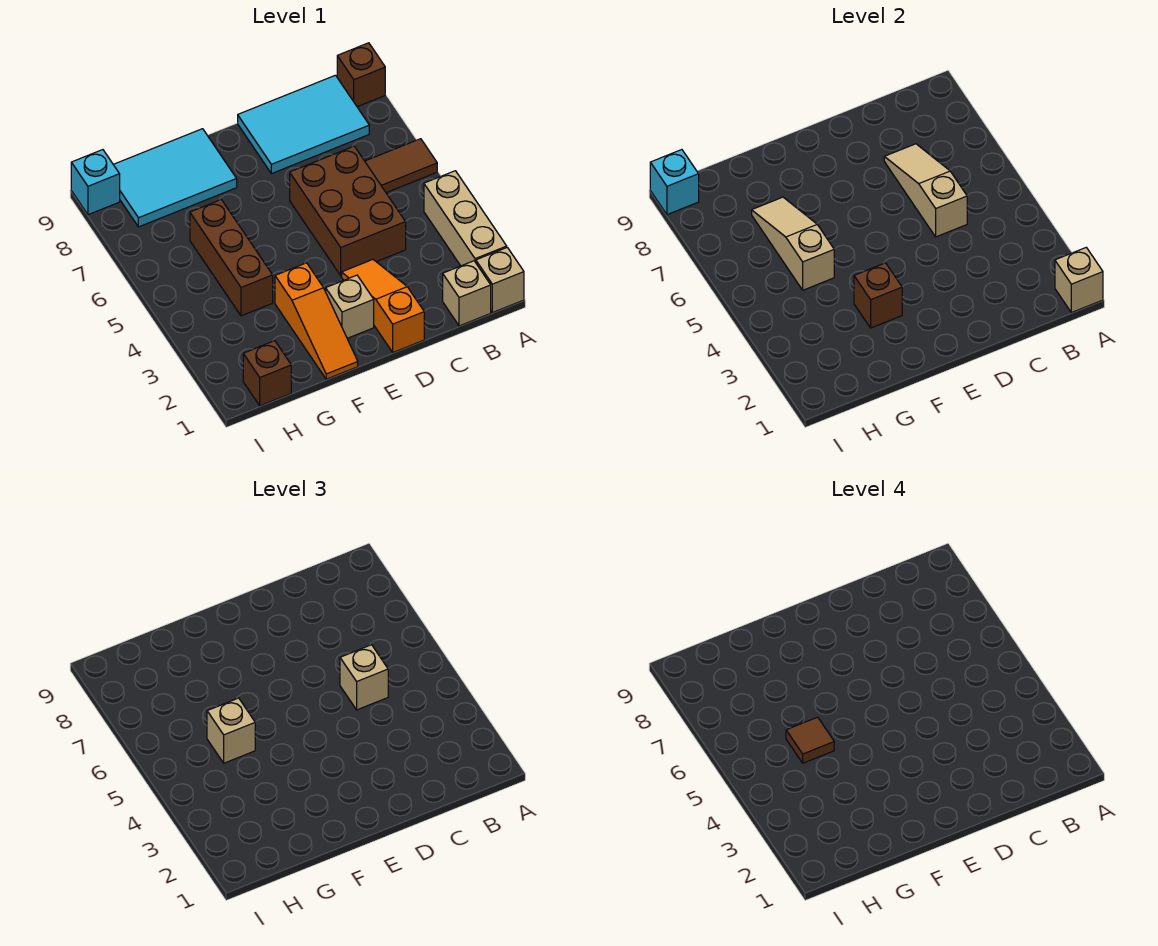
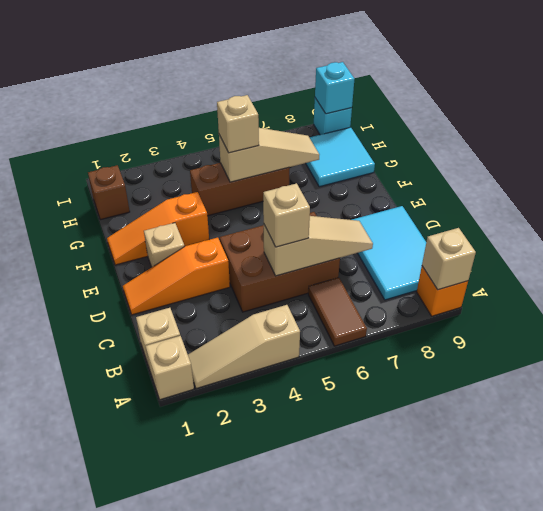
tan brick A1 level 2 -> tan brick A9 level 2
tan brick A2:A4 level 1 -> tan slope A2:A4 level 1 top 4
brown brick A9 level 1 -> orange brick A9 level 1
orange slope D1:D3 level 1 top 1 -> orange slope D1:D3 level 1 top 3
brown brick F3 level 2 -> none
cyan tile F8:H9 level 1 -> cyan tile G8:H9 level 1
brown tile G5 level 4 -> none

